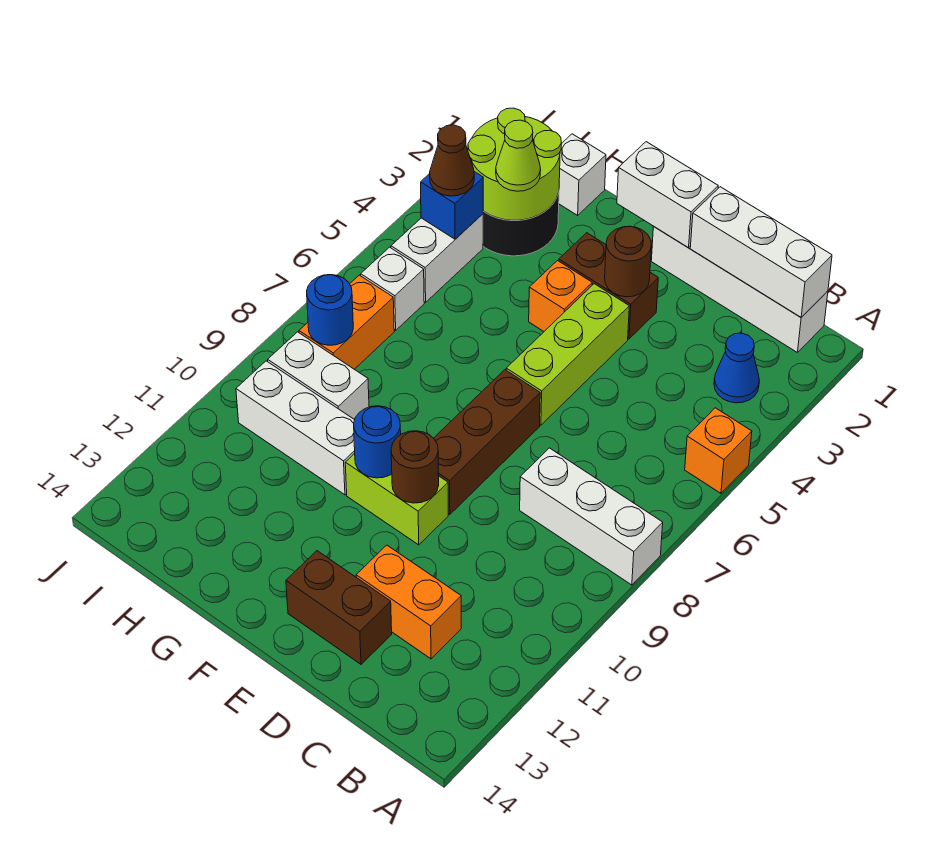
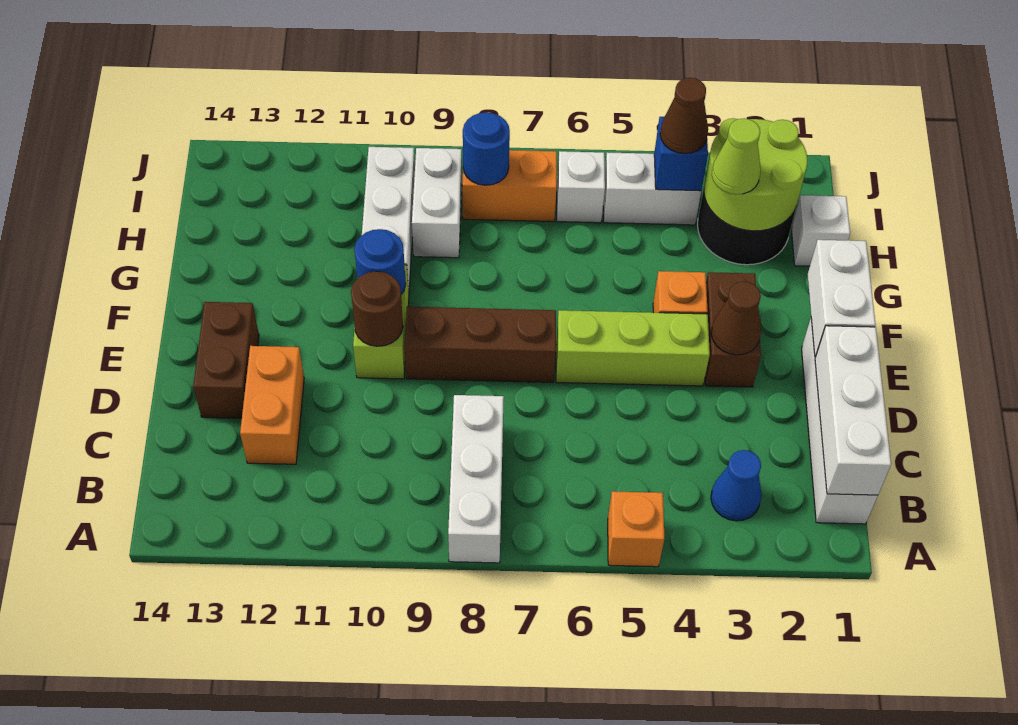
brown round brick E3 level 2 -> brown cone E3 level 2

